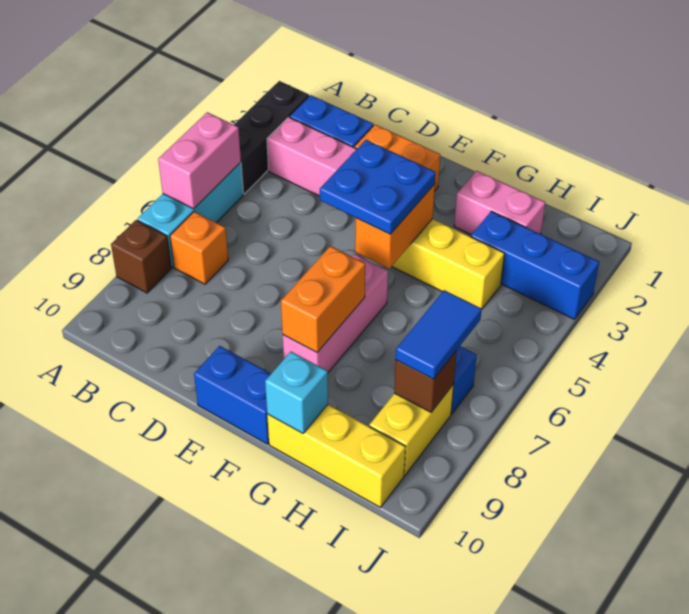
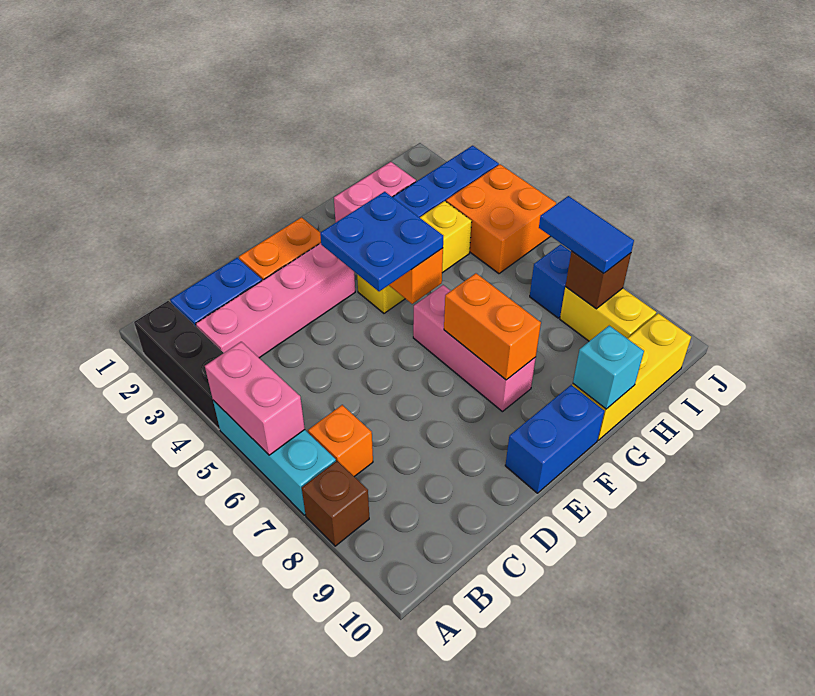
none -> orange brick I4:J5 level 1

